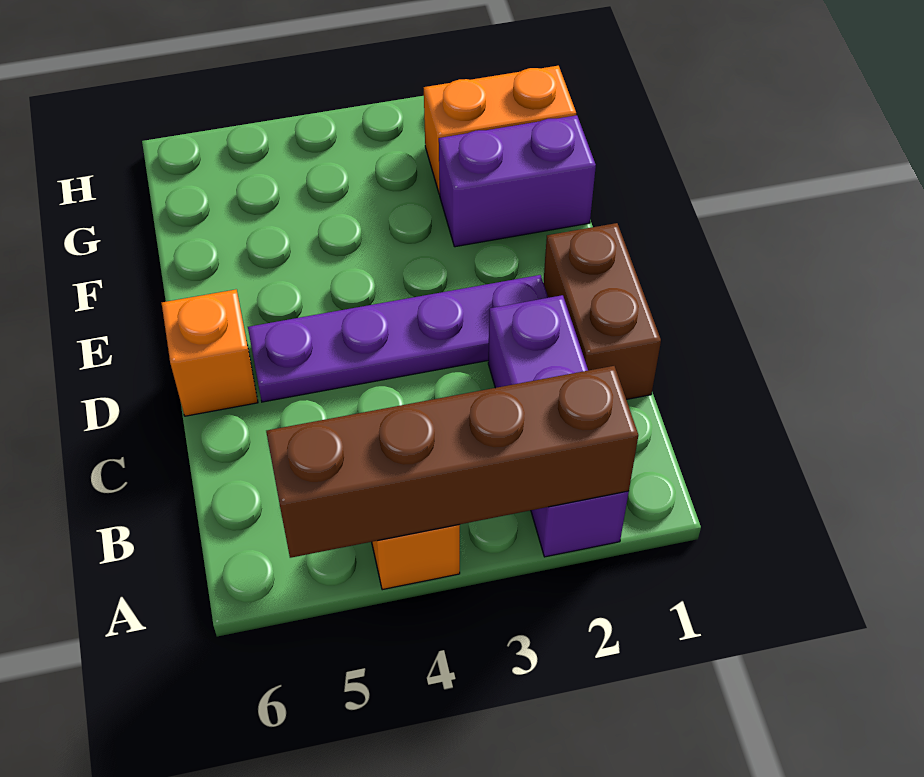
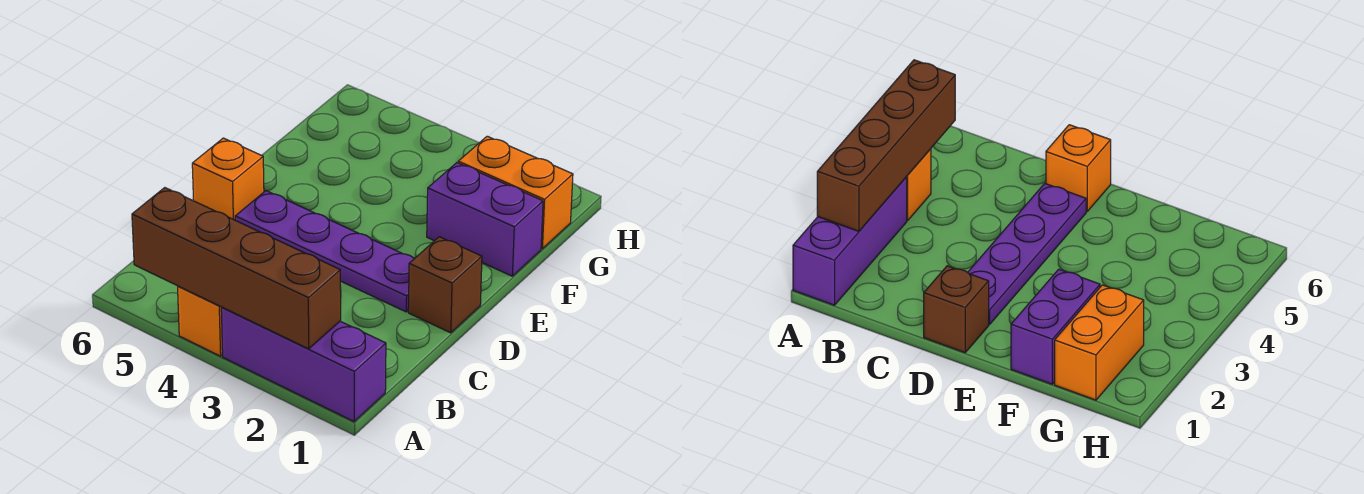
purple brick A2:C2 level 1 -> purple brick A1:A3 level 1
brown brick C1:D1 level 1 -> brown brick D1 level 1

